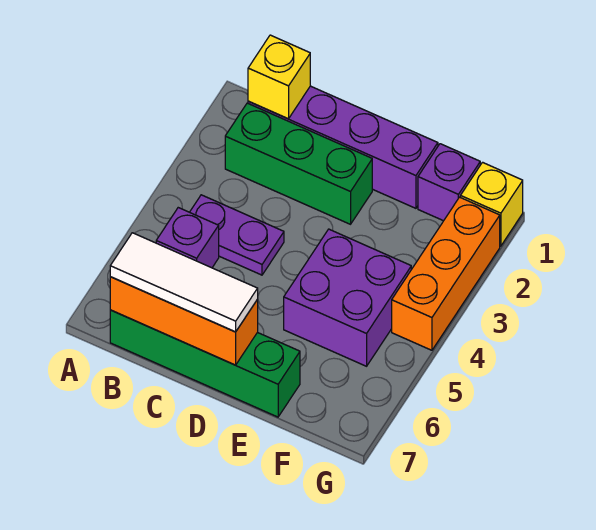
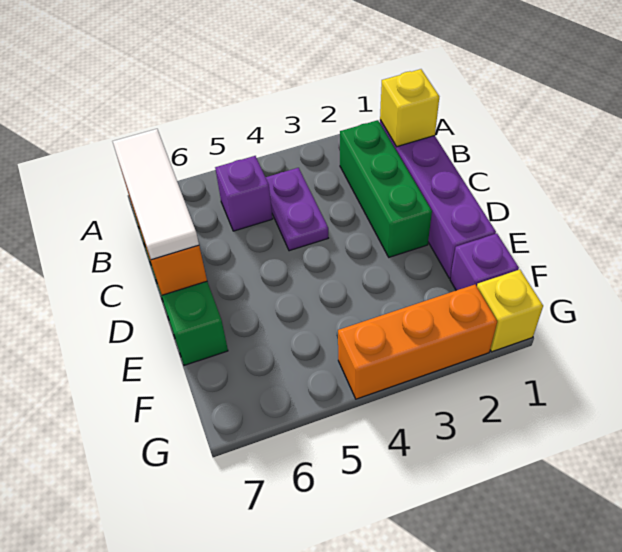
purple brick E4:F5 level 1 -> none

